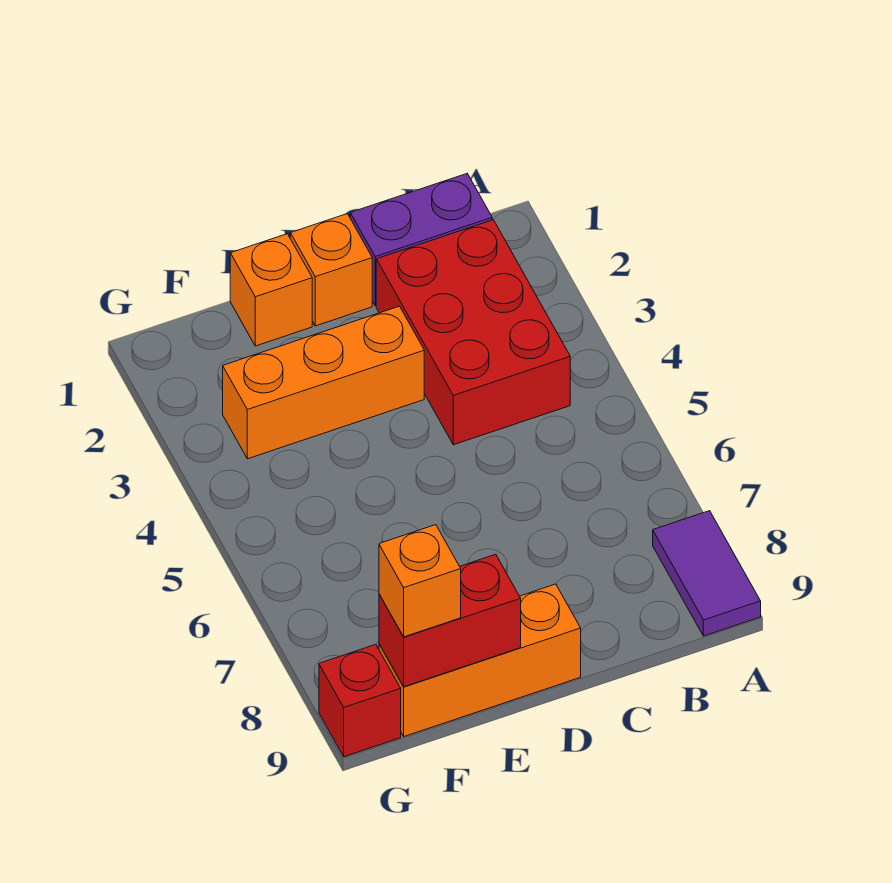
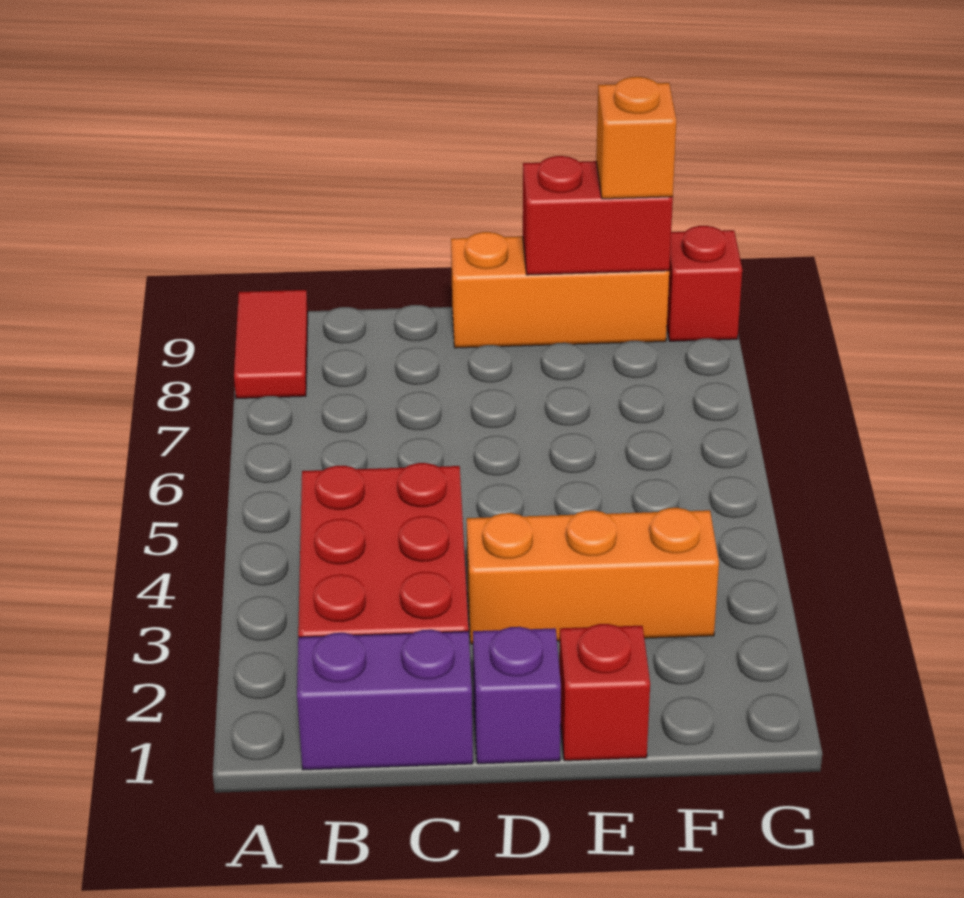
purple tile A8:A9 level 1 -> red tile A8:A9 level 1
orange brick D1 level 1 -> purple brick D1 level 1
orange brick E1 level 1 -> red brick E1 level 1

